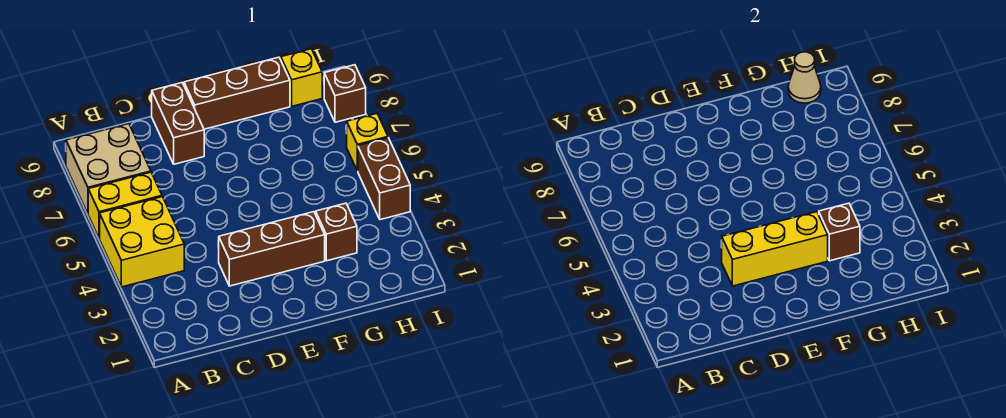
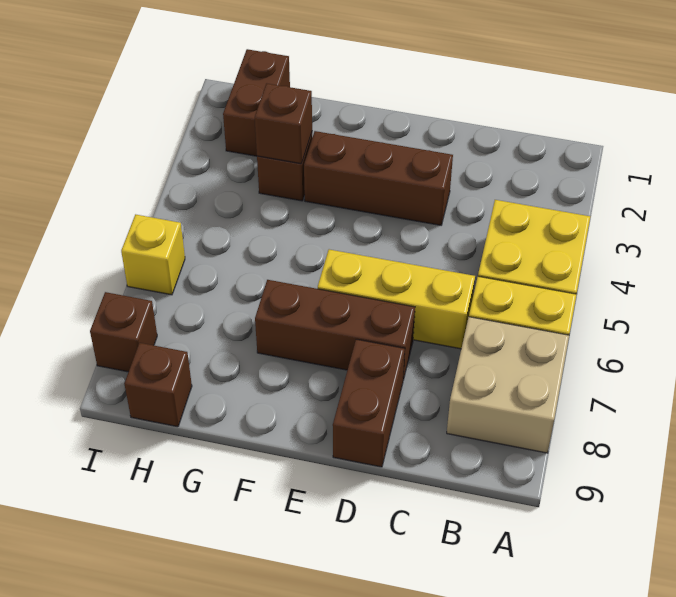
yellow brick D3:F3 level 2 -> yellow brick C6:E6 level 1
brown brick E9:G9 level 1 -> brown brick D7:F7 level 1
yellow brick H9 level 1 -> brown brick H9 level 1
tan cone H9 level 2 -> none
brown brick I4:I5 level 1 -> brown brick H1:H2 level 1

